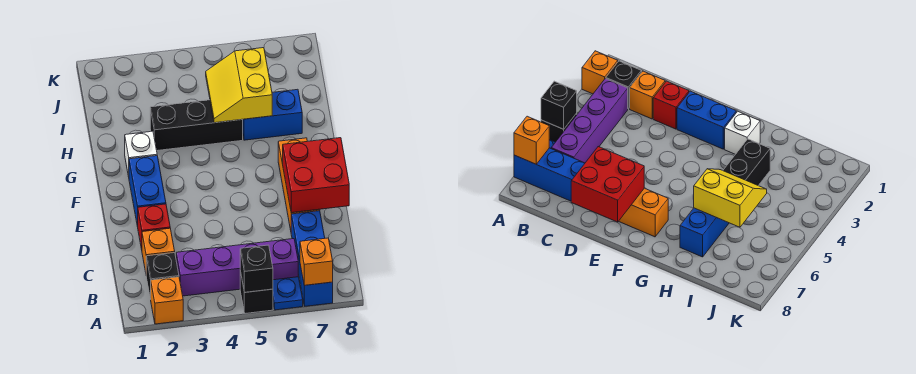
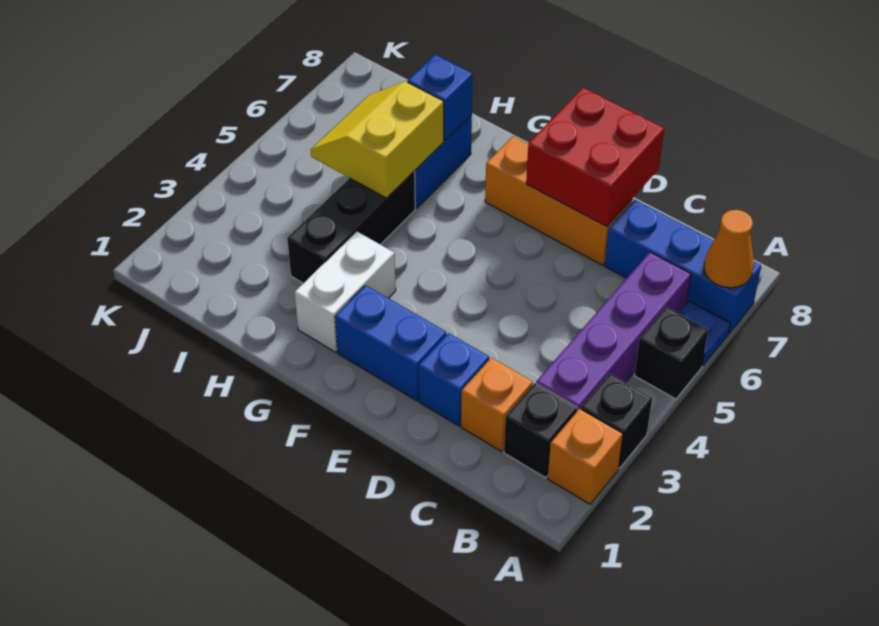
black brick A5 level 2 -> black brick A3 level 1
orange brick A7 level 2 -> orange cone A7 level 2
red brick D2 level 1 -> blue brick D2 level 1
white brick G2 level 1 -> white brick G2:G3 level 1
yellow slope H5:I6 level 2 top 6 -> yellow slope H5:I6 level 2 top H
none -> blue brick H7 level 2

